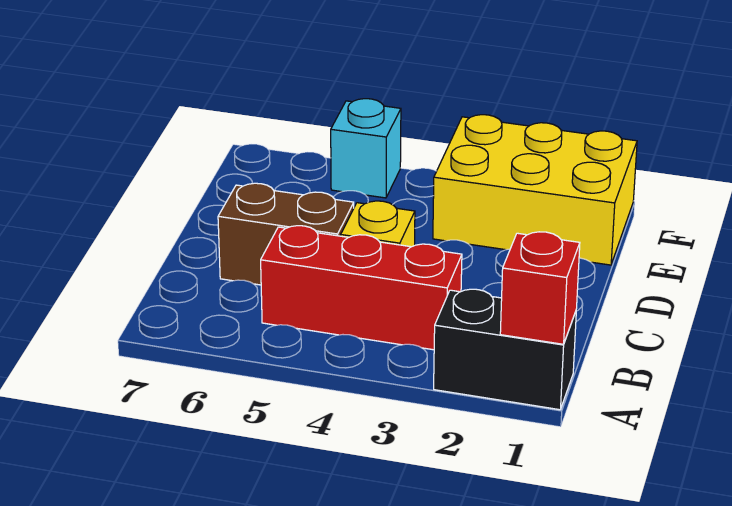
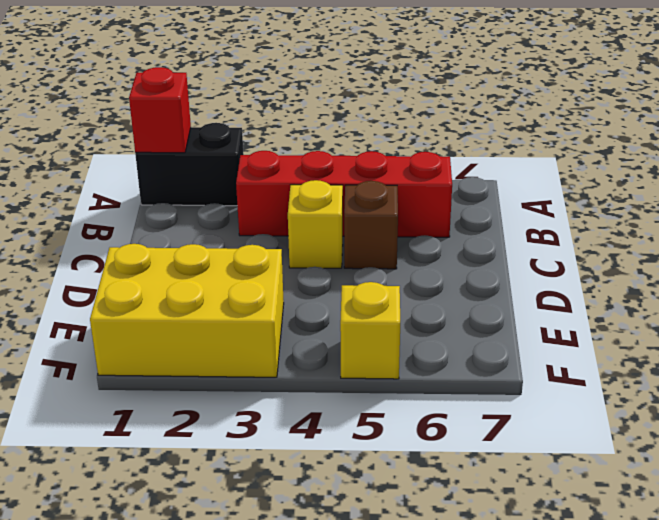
red brick B3:B5 level 1 -> red brick B3:B6 level 1
brown brick C5:C6 level 1 -> brown brick C5 level 1
cyan brick F5 level 1 -> yellow brick F5 level 1

